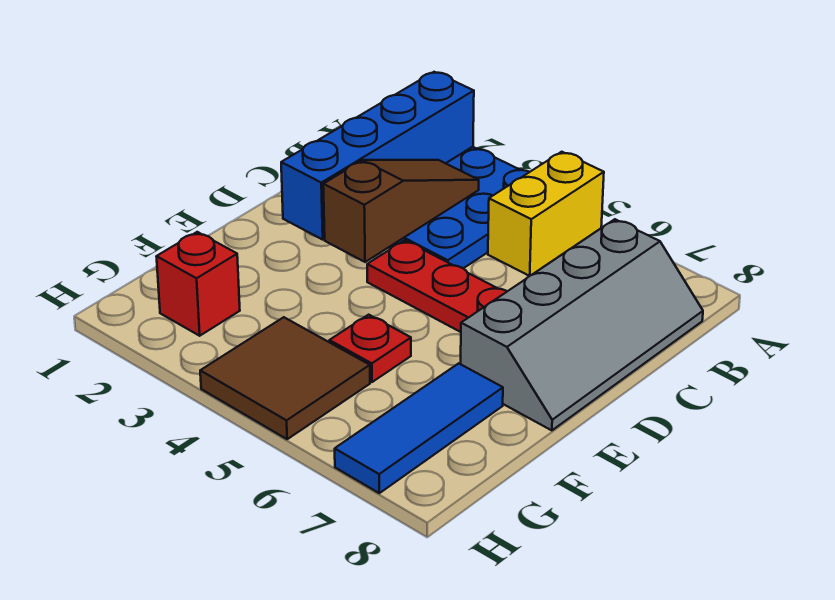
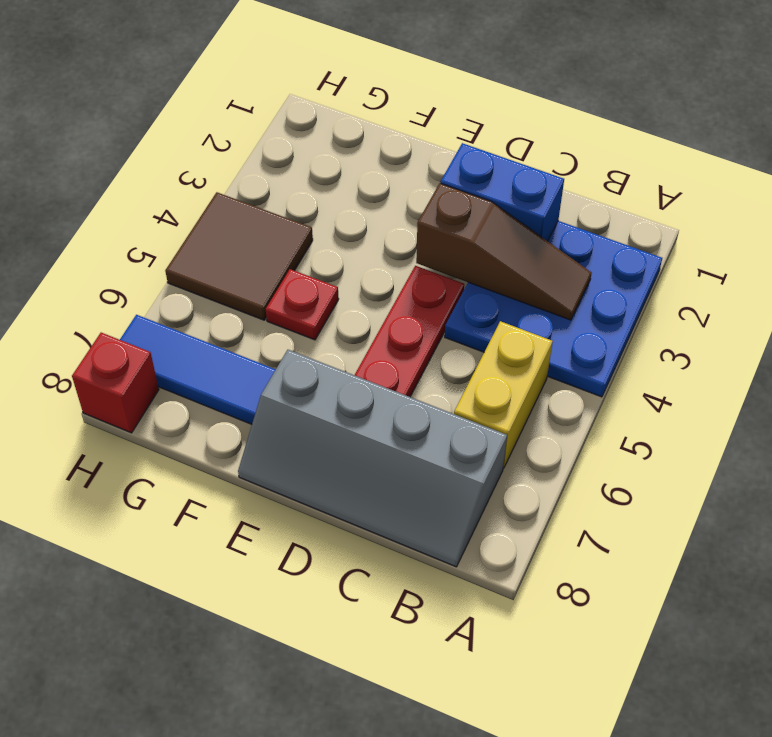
blue brick A2:D2 level 2 -> blue brick C2:D2 level 2
yellow brick A5:B5 level 1 -> yellow brick B5:B6 level 1
red brick G2 level 1 -> red brick H8 level 1

